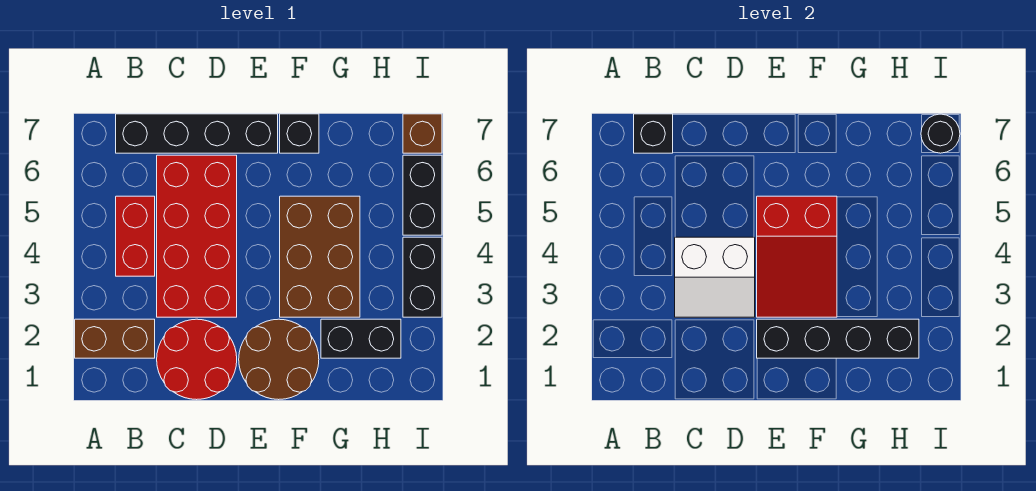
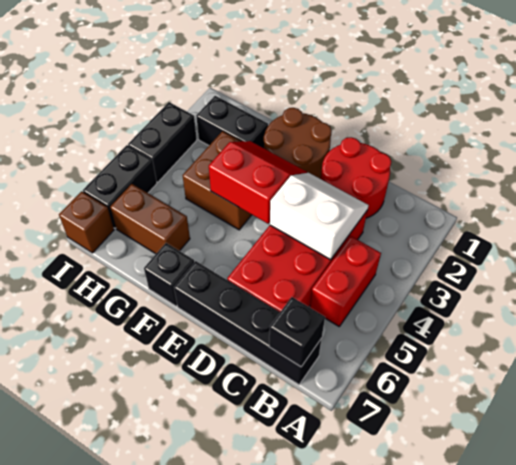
brown brick A2:B2 level 1 -> brown brick G6:H6 level 1
black brick E2:H2 level 2 -> none
red slope E3:F5 level 2 top 5 -> red slope E3:F4 level 2 top 4
brown brick F3:G5 level 1 -> brown brick F3:G4 level 1
black round brick I7 level 2 -> none

